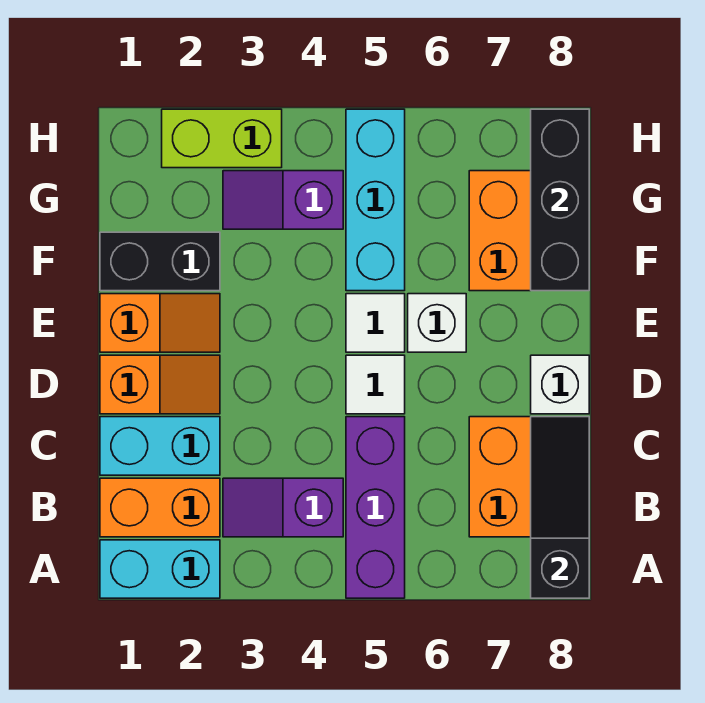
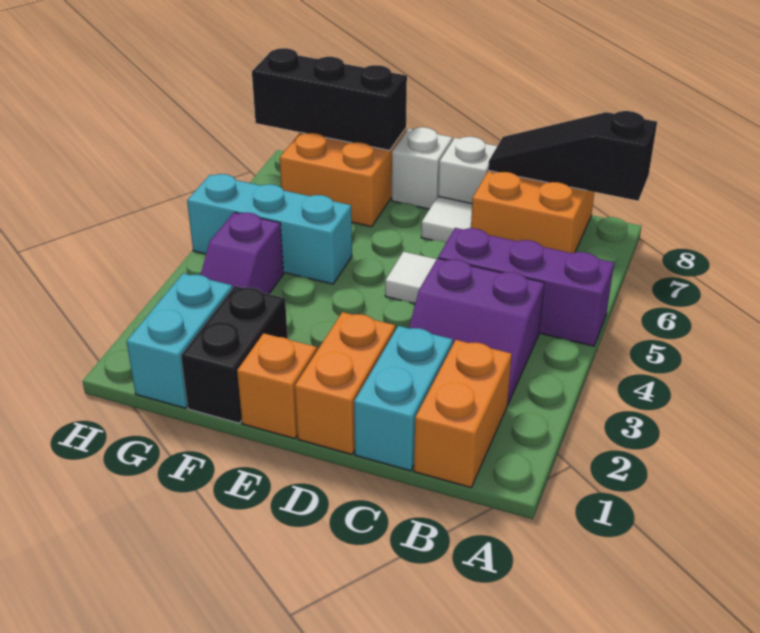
cyan brick A1:A2 level 1 -> cyan brick G1:G2 level 1
purple slope B3:B4 level 1 top 4 -> purple slope B3:C4 level 1 top 4
orange slope D1:D2 level 1 top 1 -> orange brick D1:D2 level 1
white tile E5 level 1 -> white tile D7 level 1
white brick E6 level 1 -> white brick E8 level 1
lime brick H2:H3 level 1 -> none

